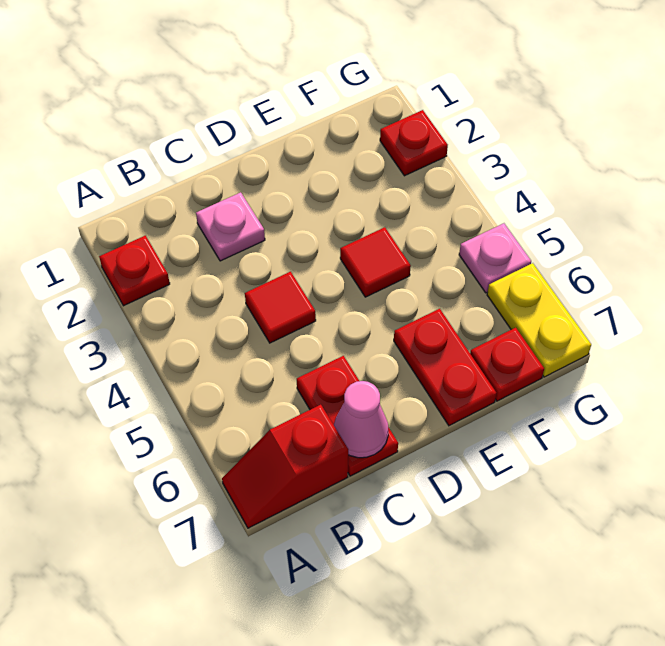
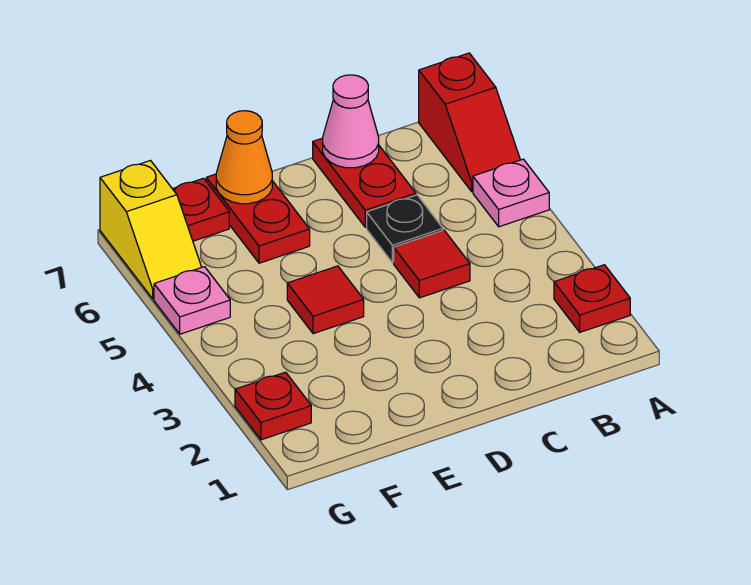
red slope A7:B7 level 1 top B -> red slope A6:A7 level 1 top 7
pink plate C2 level 1 -> pink plate A5 level 1
none -> black plate C5 level 1
none -> orange cone E7 level 2
yellow plate G6:G7 level 1 -> yellow slope G6:G7 level 1 top 7

